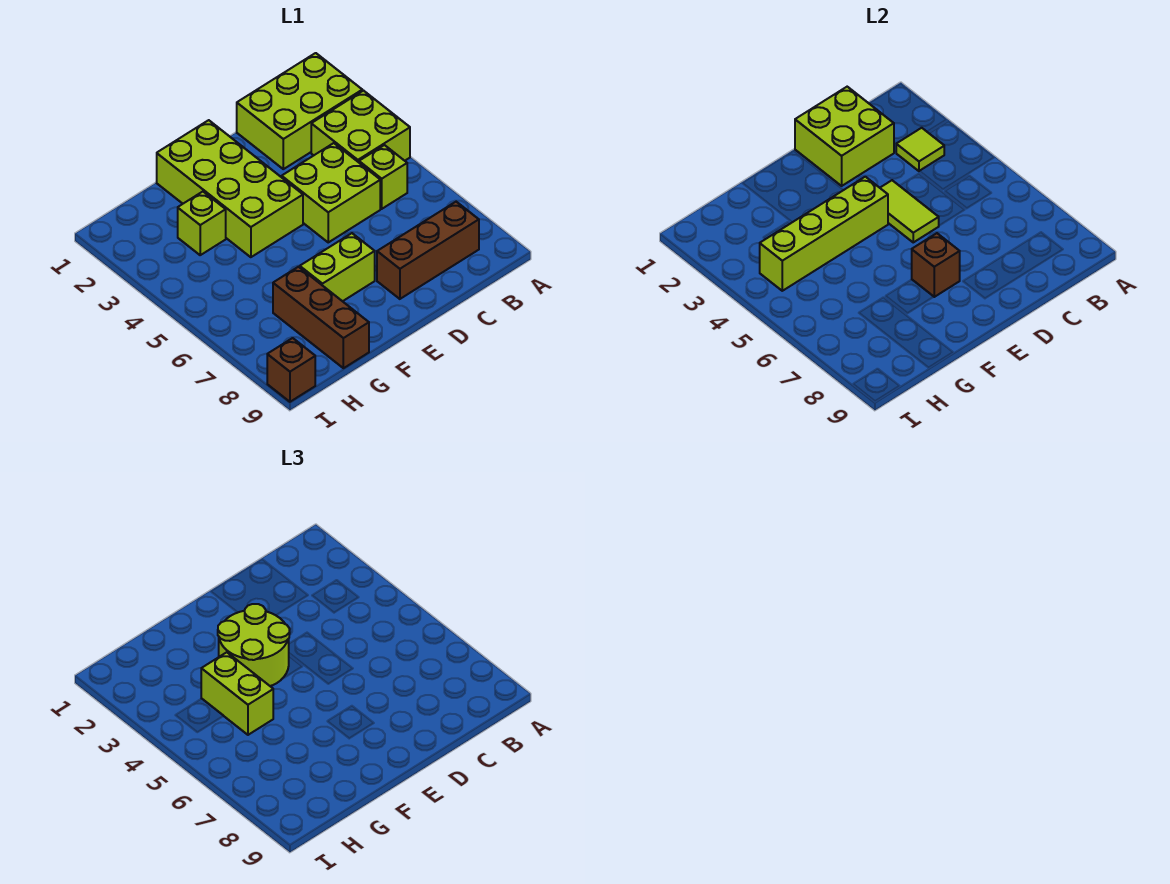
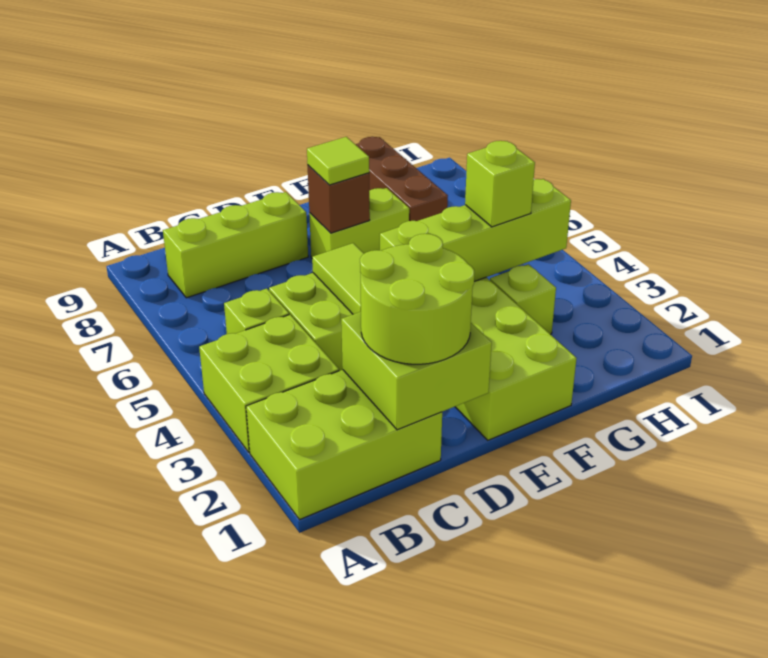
lime tile B3 level 2 -> lime tile E7 level 3
brown brick B8:D8 level 1 -> lime brick B8:D8 level 1
lime round brick E3:F4 level 3 -> lime round brick C1:D2 level 3
lime brick G4:G5 level 3 -> lime brick G4 level 3
brown brick I9 level 1 -> none

